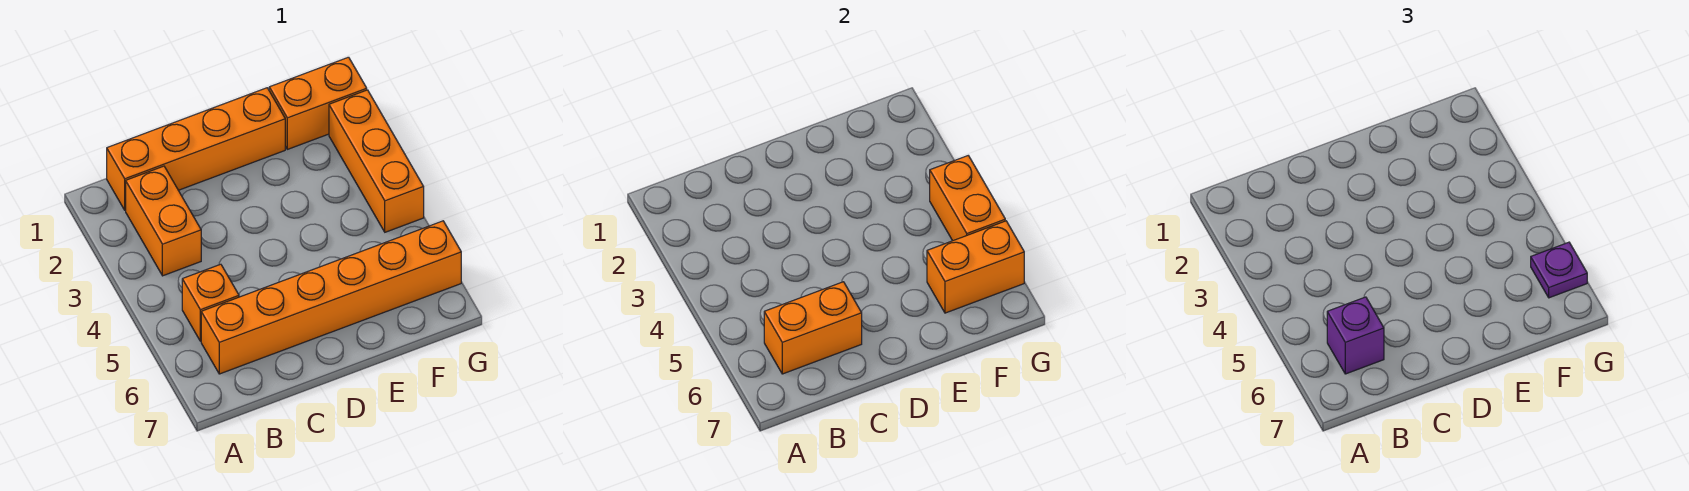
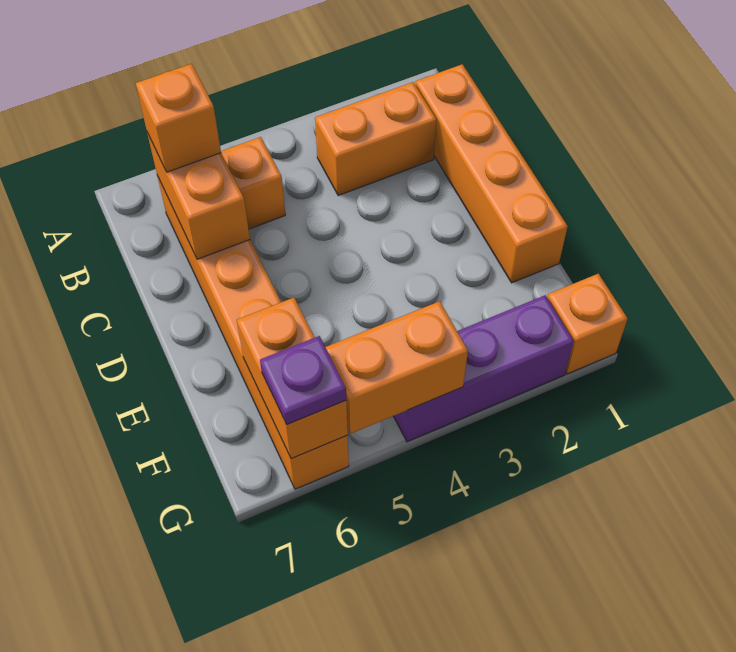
purple brick B6 level 3 -> orange brick B6 level 3
orange brick F1:G1 level 1 -> orange brick G1 level 1
orange brick G2:G4 level 1 -> purple brick G2:G4 level 1

